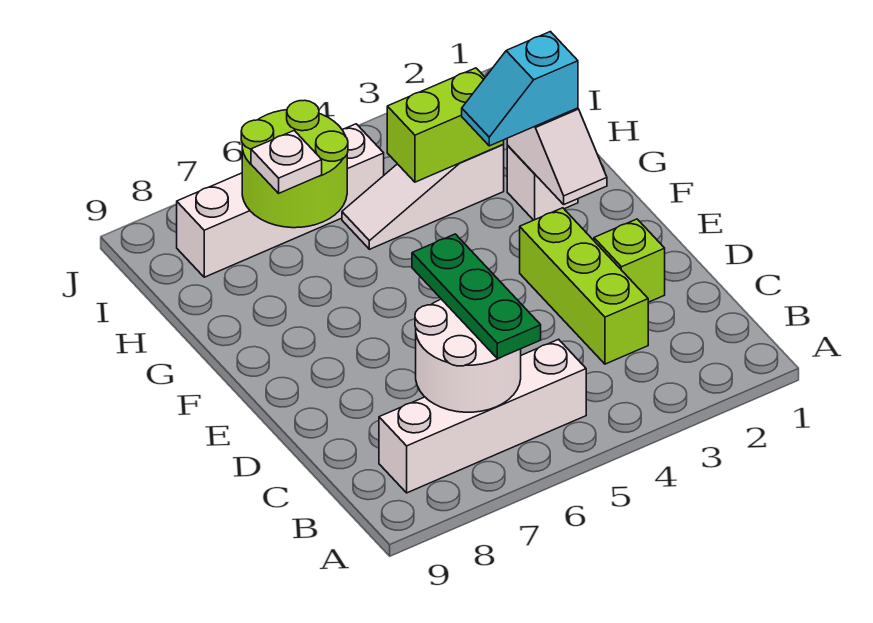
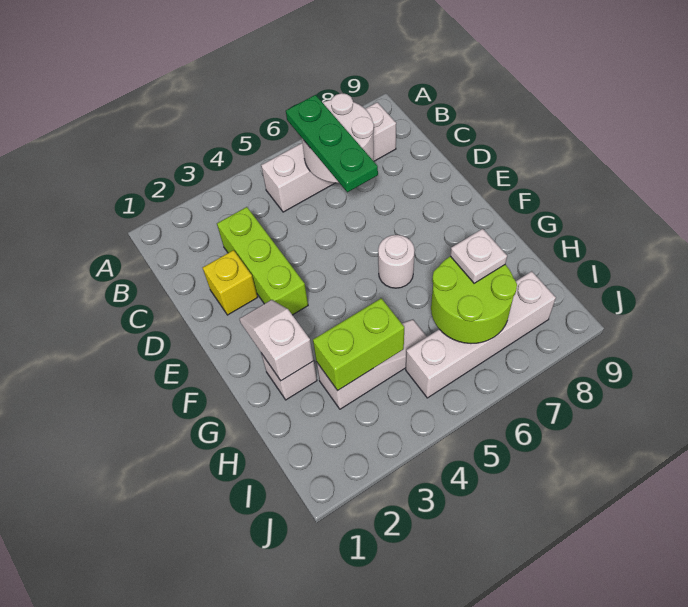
lime brick D2 level 1 -> yellow brick D2 level 1
none -> white round brick F6 level 1
cyan slope G2:G3 level 3 top 2 -> none

